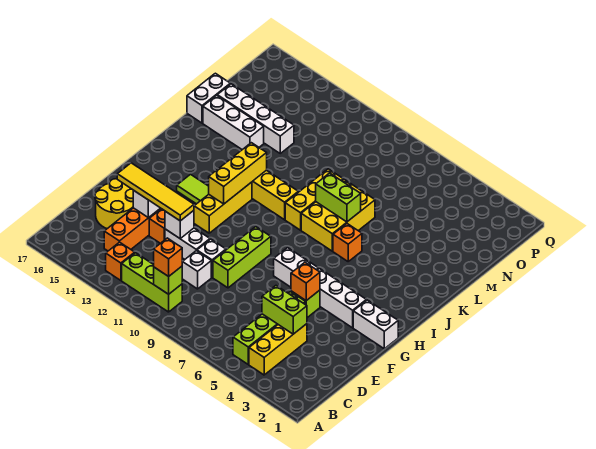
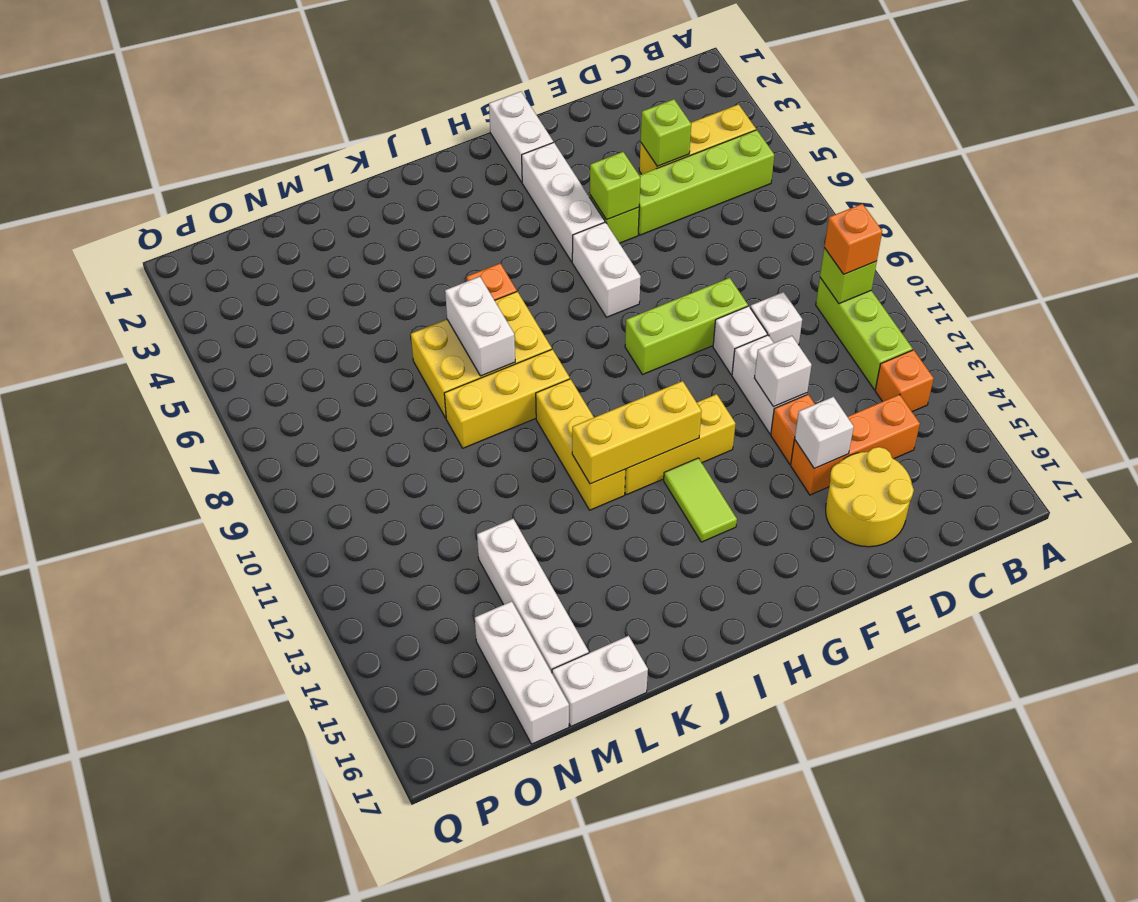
lime brick D4:D5 level 2 -> lime brick D4 level 2
yellow tile E12:E15 level 3 -> none
orange brick F5 level 2 -> lime brick F5 level 2
lime brick K7:K8 level 2 -> white brick K7:K8 level 2
white brick L14:L16 level 1 -> white brick N15:N17 level 1

